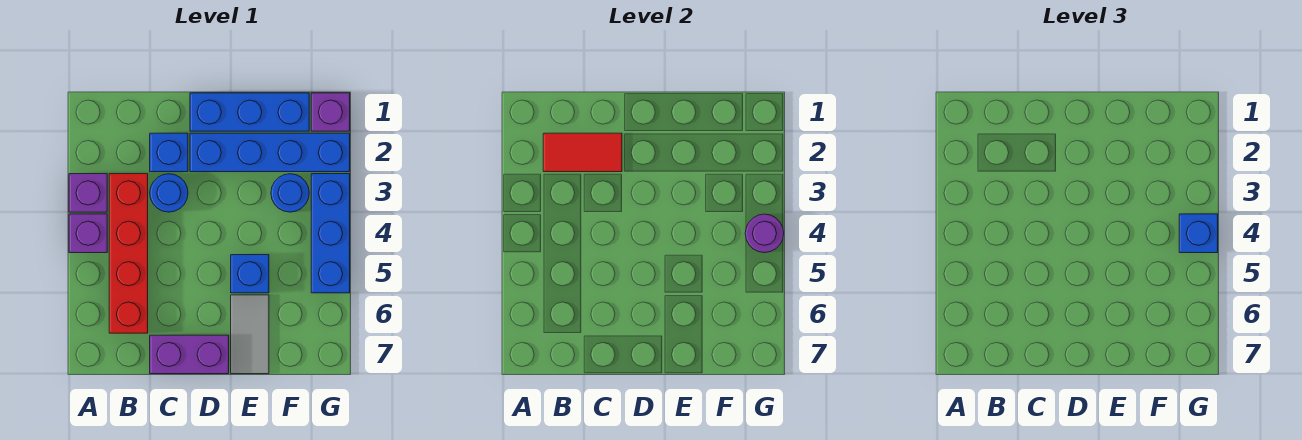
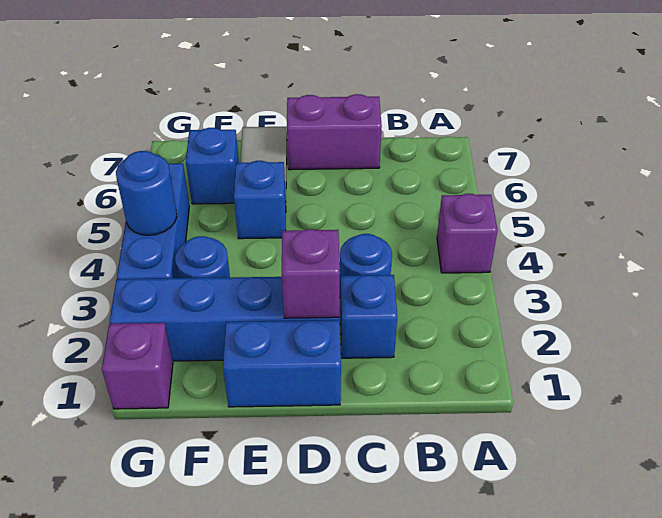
purple brick A3 level 1 -> purple brick D2 level 2
red tile B2:C2 level 2 -> none
red brick B3:B6 level 1 -> none
blue brick D1:F1 level 1 -> blue brick D1:E1 level 1
purple round brick G4 level 2 -> blue round brick G4 level 2
blue brick G4 level 3 -> blue brick F6 level 1

